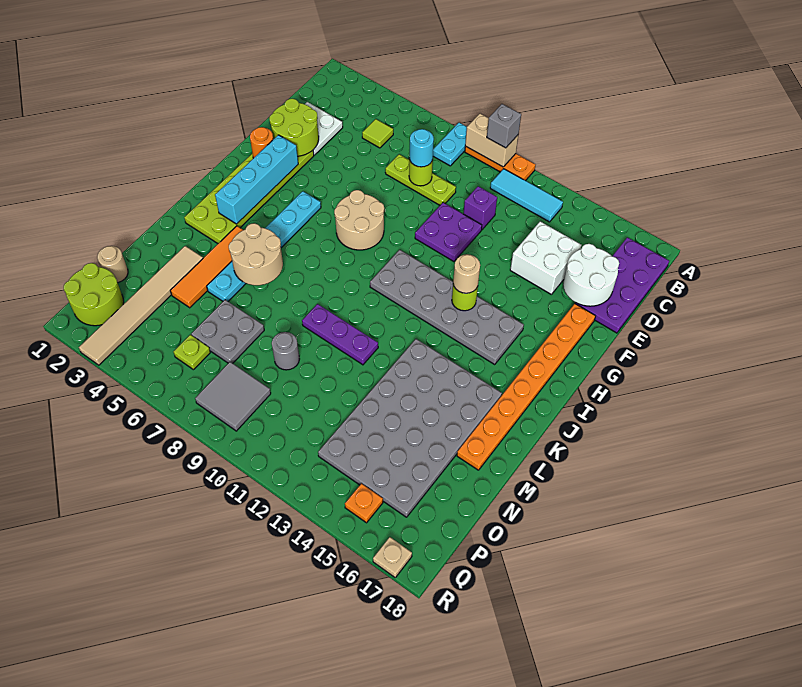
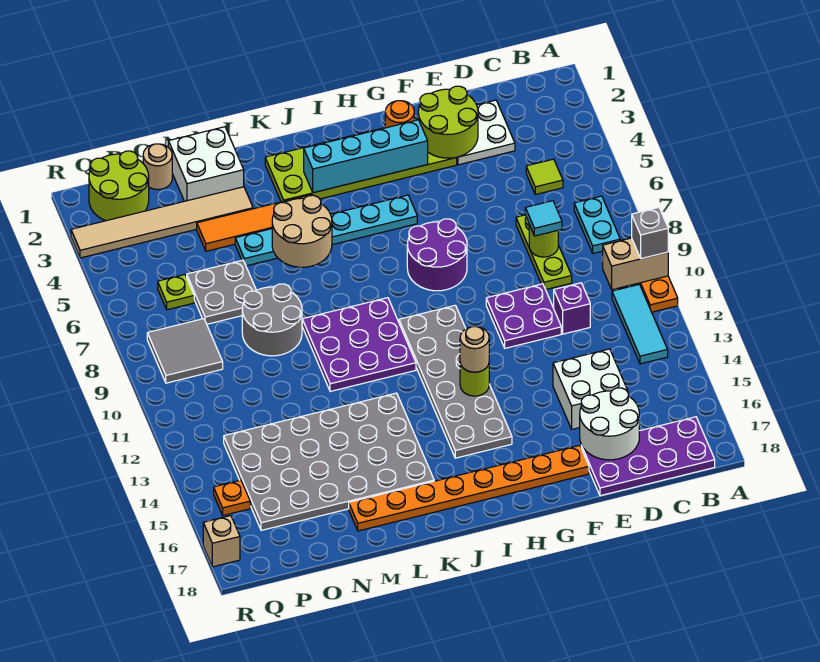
cyan plate A8:B8 level 1 -> cyan plate B7:B8 level 1
tan brick A9:A10 level 2 -> tan brick A10:B10 level 2
cyan round brick D8 level 3 -> cyan tile D8 level 3
tan round brick G7:H8 level 1 -> purple round brick G7:H8 level 1
purple plate L9:L11 level 1 -> purple plate J9:L11 level 1
none -> white brick M1:N2 level 1
grey round brick N9 level 1 -> grey round brick M8:N9 level 1
tan plate R17 level 1 -> tan brick R17 level 1

